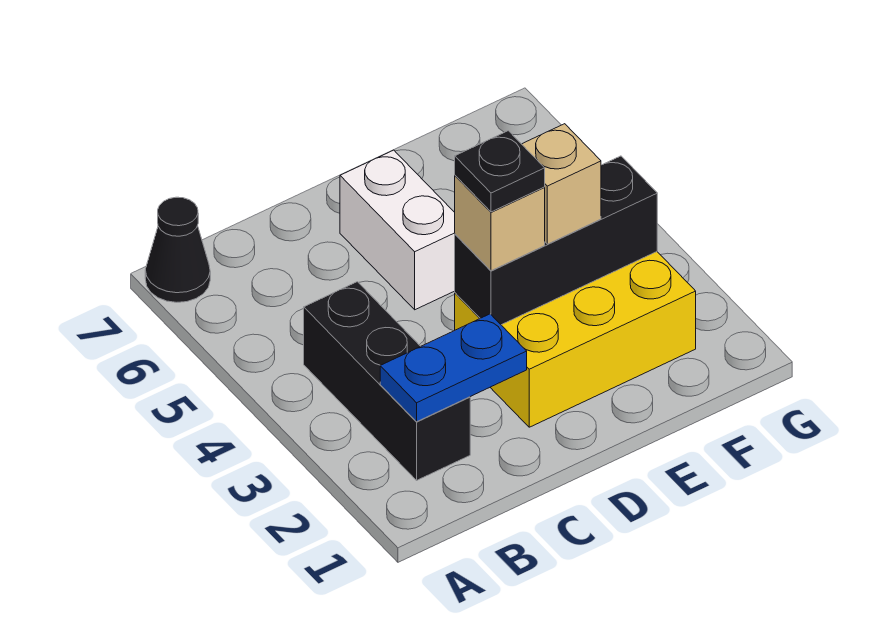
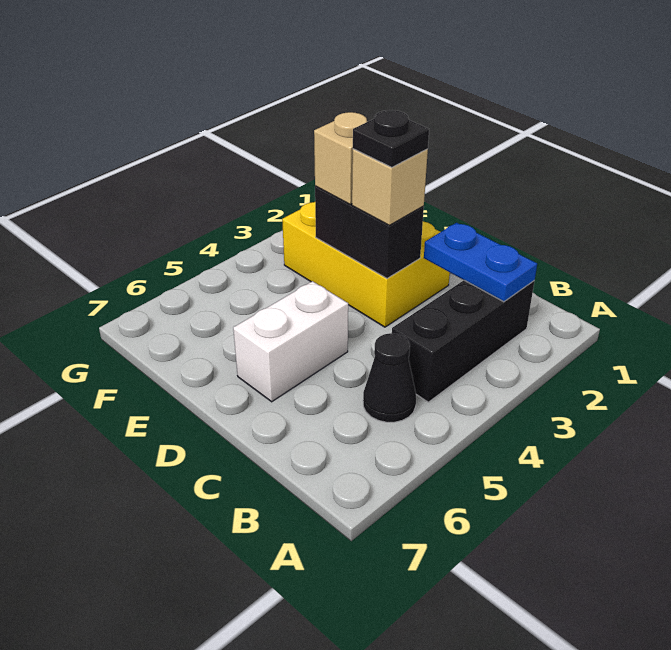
black cone A7 level 1 -> black cone B5 level 1
black brick D3:F3 level 2 -> black brick D3:E3 level 2

